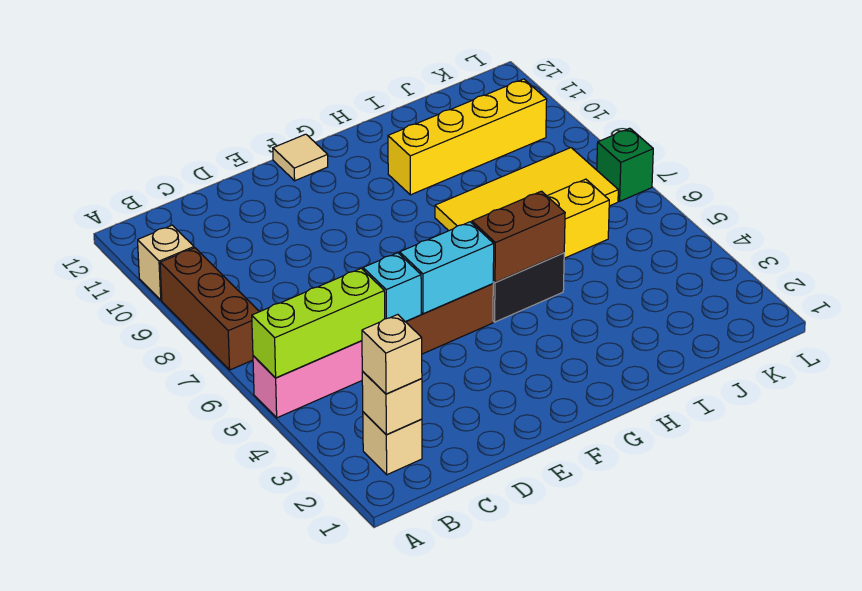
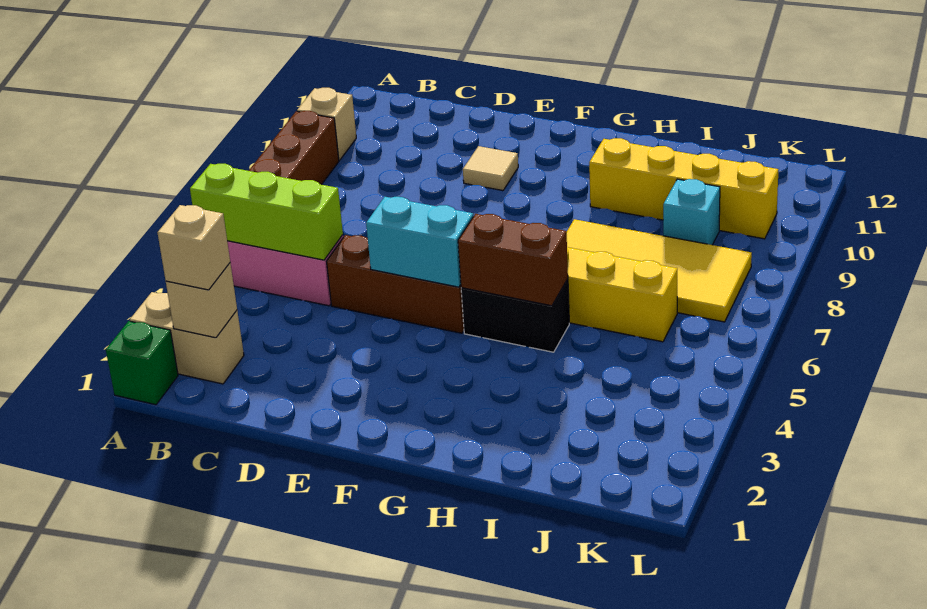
tan brick B2 level 1 -> tan brick A2:B2 level 1
cyan brick D5 level 2 -> cyan brick J9 level 1
tan tile F12 level 1 -> tan tile E10 level 1
green brick L7 level 1 -> green brick A1 level 1

